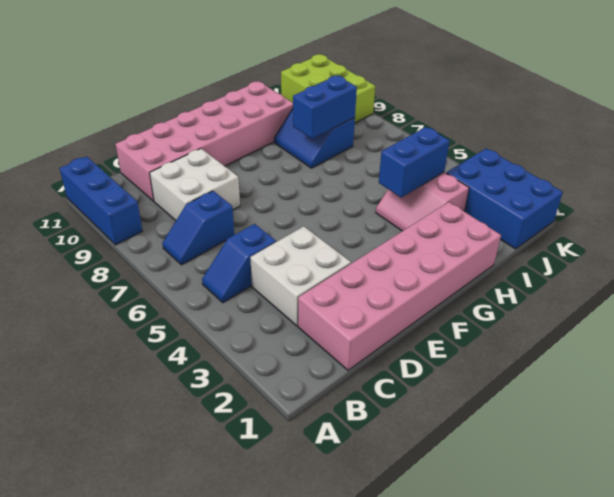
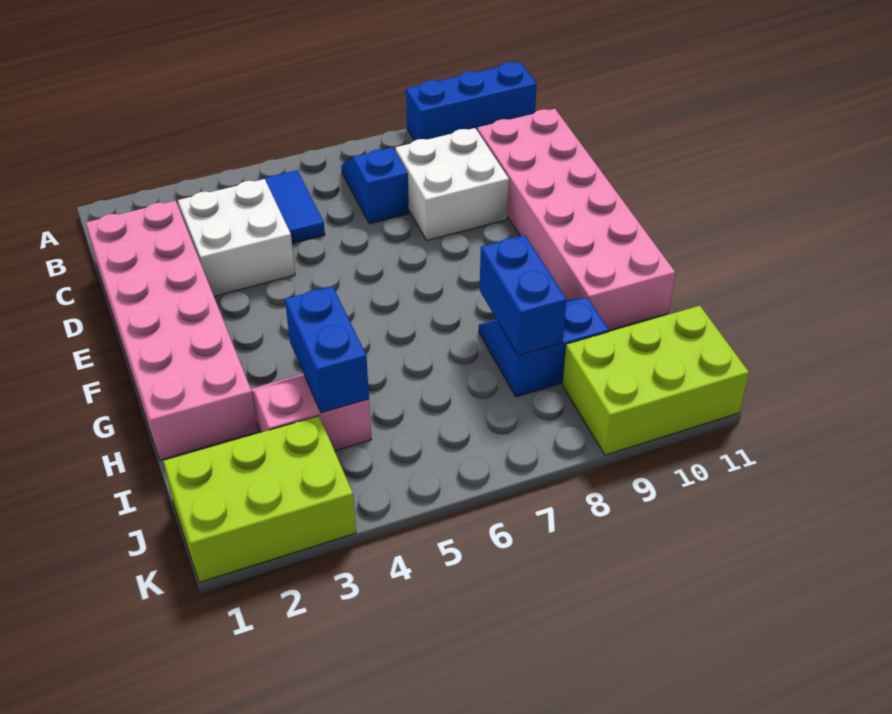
blue slope B5:C5 level 1 top C -> blue tile B5:C5 level 1
blue brick J1:K3 level 1 -> lime brick J1:K3 level 1

